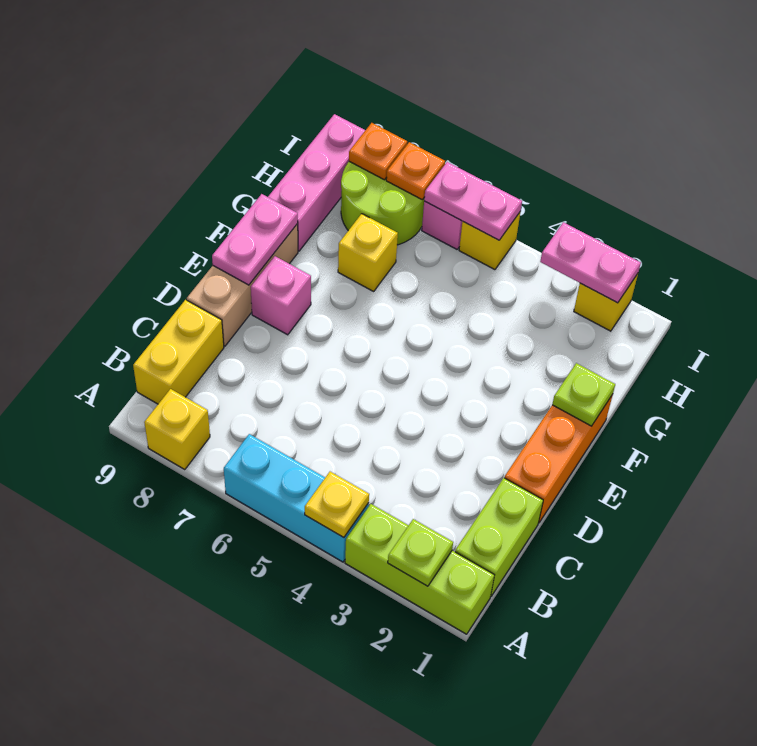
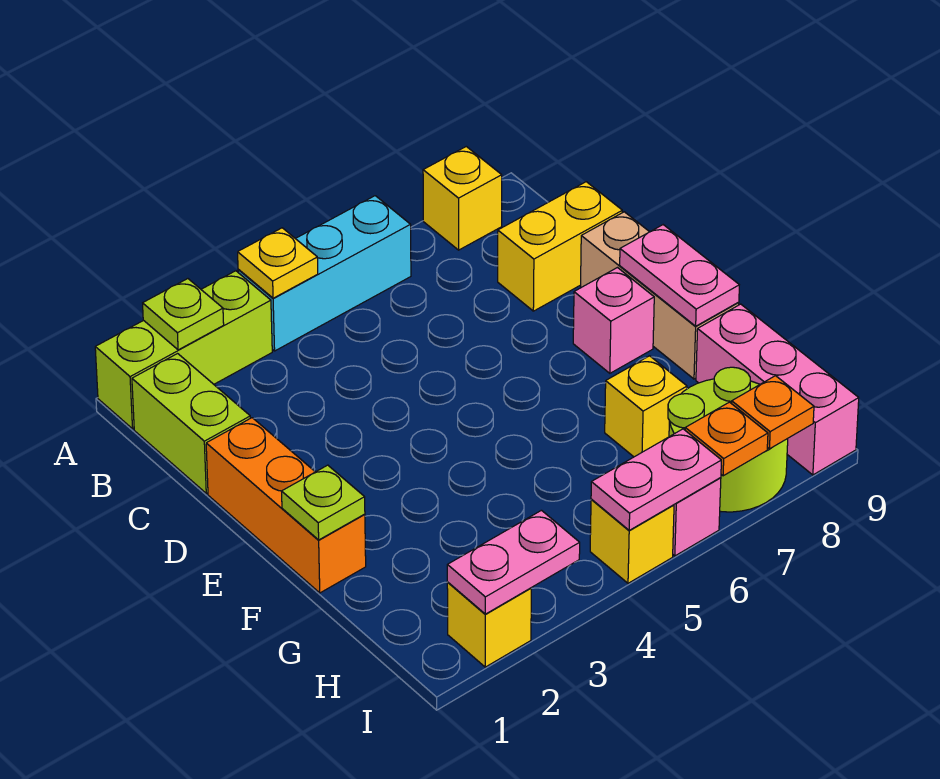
yellow brick B9:C9 level 1 -> yellow brick C8:C9 level 1

